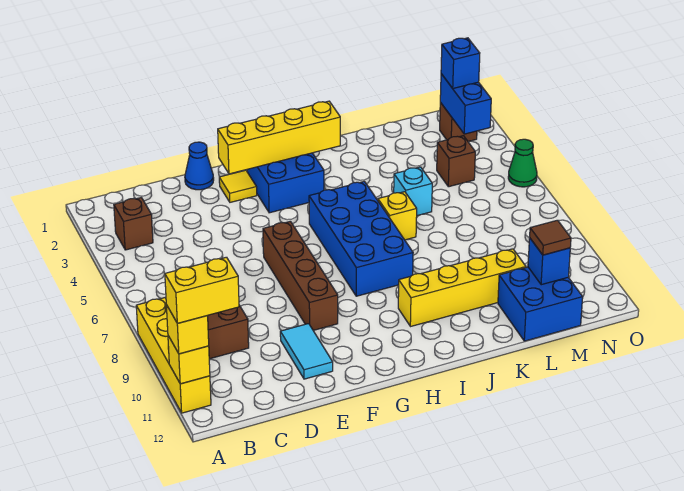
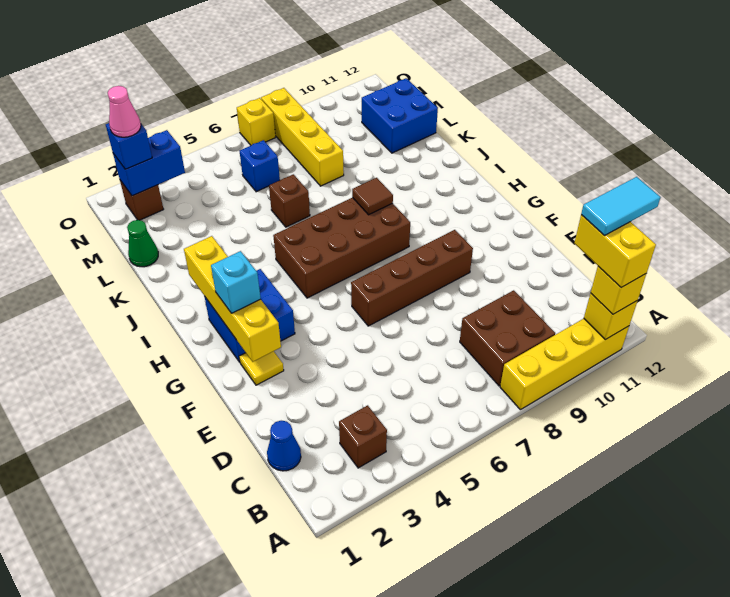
blue cone E1 level 1 -> blue cone C1 level 1
cyan tile E10:E11 level 1 -> cyan tile B11:B12 level 5
blue brick H5:I8 level 1 -> brown brick H5:I8 level 1
yellow brick I10:L10 level 1 -> yellow brick L8:O8 level 1
yellow brick J6 level 1 -> yellow brick O7 level 1
cyan brick K5 level 1 -> cyan brick G2 level 3
brown brick M4 level 1 -> brown brick K6 level 1
blue brick M11 level 2 -> blue brick M6 level 1
brown tile M11 level 3 -> brown tile I8 level 2
none -> pink cone N2 level 4
green cone O5 level 1 -> green cone L1 level 1

